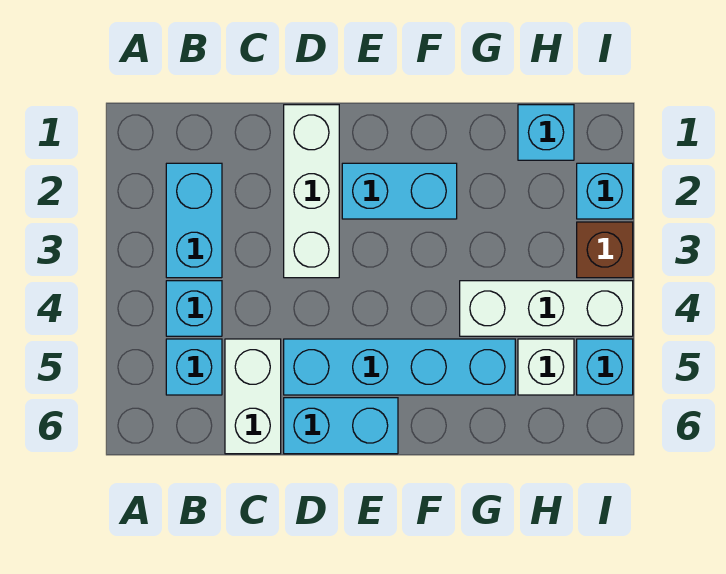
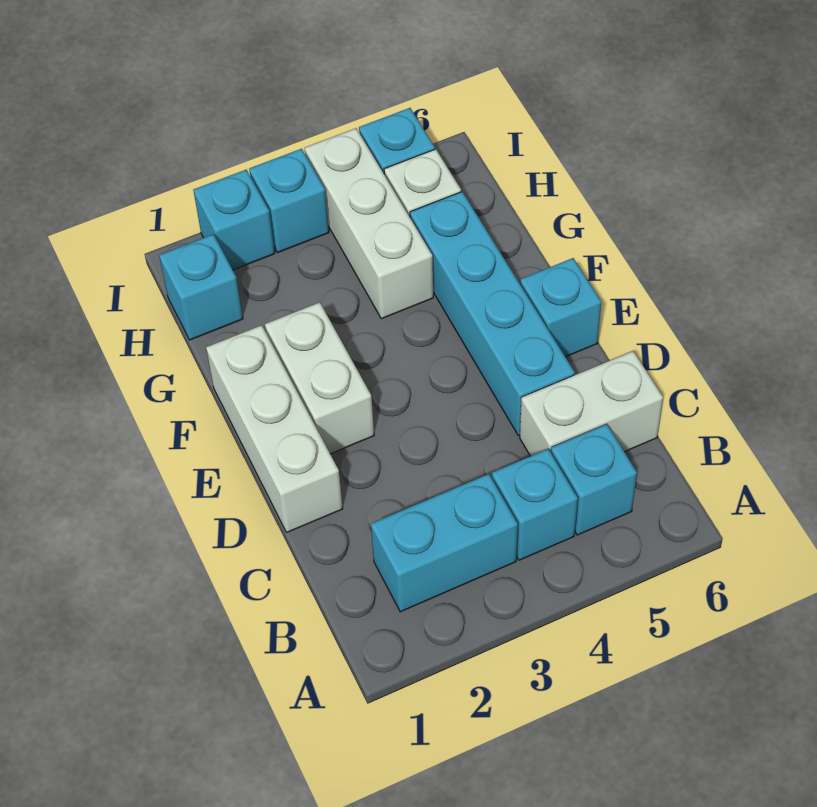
white brick D1:D3 level 1 -> white brick D1:F1 level 1
cyan brick D6:E6 level 1 -> cyan brick E6 level 1
cyan brick E2:F2 level 1 -> white brick E2:F2 level 1
brown brick I3 level 1 -> cyan brick I3 level 1

